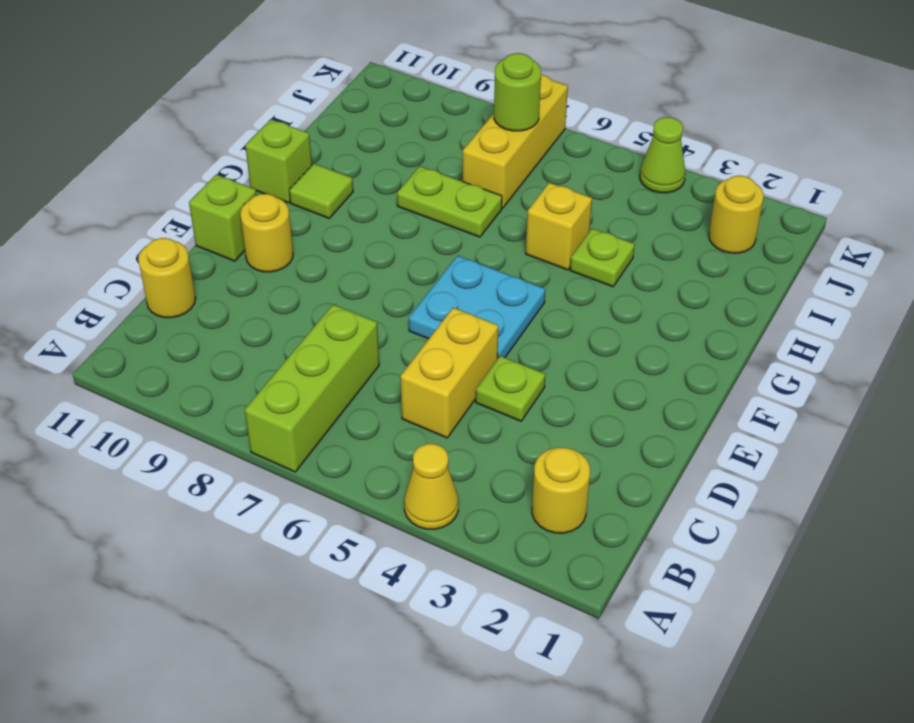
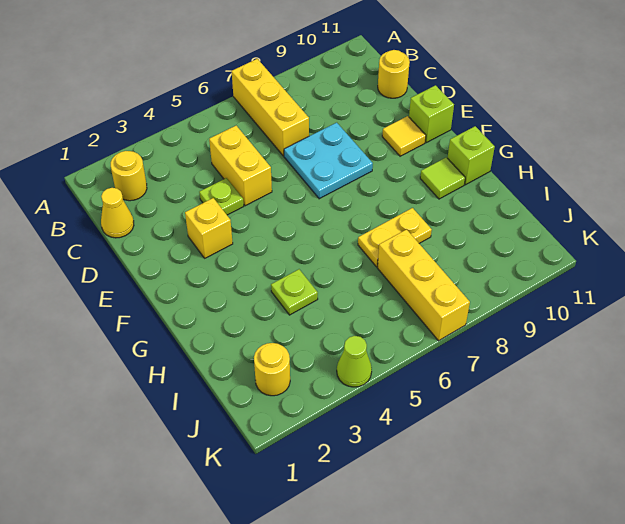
yellow cone A4 level 1 -> yellow cone C1 level 1
lime brick A7:C7 level 1 -> yellow brick A7:C7 level 1
cyan plate E5:F6 level 1 -> cyan plate D7:E8 level 1
yellow round brick E10 level 1 -> yellow tile E10 level 1
yellow brick H5 level 1 -> yellow brick E3 level 1
lime plate H7:H8 level 1 -> yellow plate H7:H8 level 1
lime round brick J7 level 2 -> none

